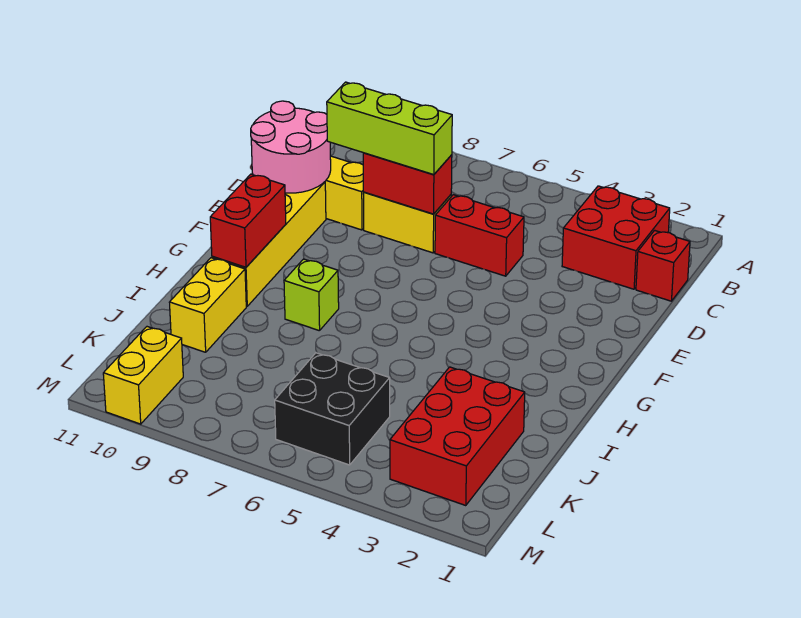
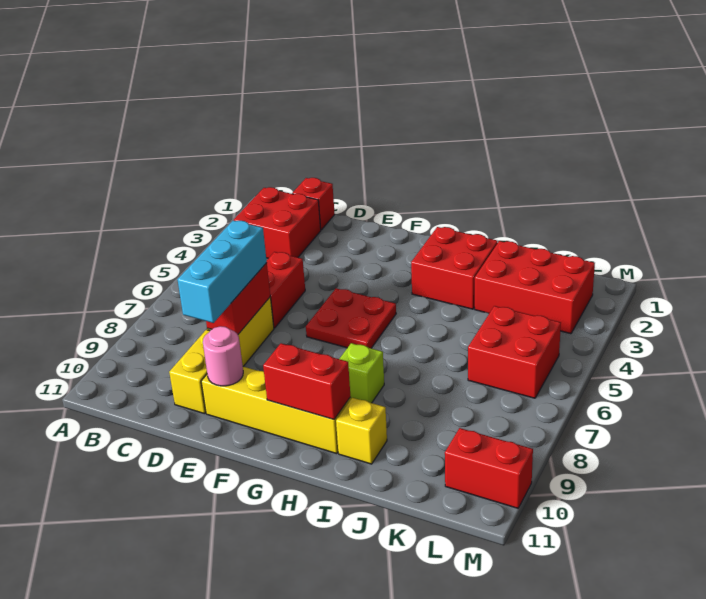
lime brick D7:D9 level 3 -> cyan brick D7:D9 level 3
pink round brick D10:E11 level 2 -> pink round brick E10 level 2
none -> red plate F5:G6 level 1
none -> red brick H2:I3 level 1
yellow brick I10:J10 level 1 -> yellow brick I10 level 1
black brick K5:L6 level 1 -> red brick K5:L6 level 1
yellow brick L10:M10 level 1 -> red brick L10:M10 level 1

